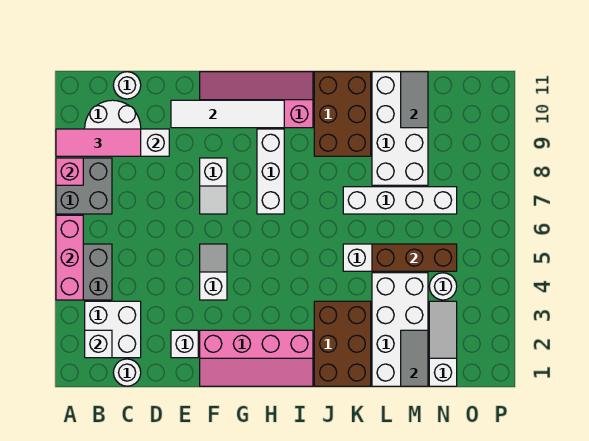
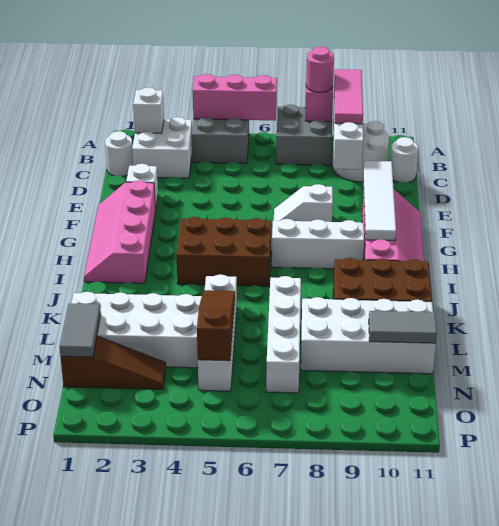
none -> pink round brick A8 level 3
white slope F4:F5 level 1 top 4 -> none
brown brick J1:K3 level 1 -> brown brick H4:I6 level 1
brown brick L5:N5 level 2 -> brown slope L5:N5 level 2 top N
grey tile M1:M2 level 2 -> grey tile M1:N1 level 2
white slope N1:N3 level 1 top 1 -> brown slope N1:N3 level 1 top 1
white round brick N4 level 1 -> none

